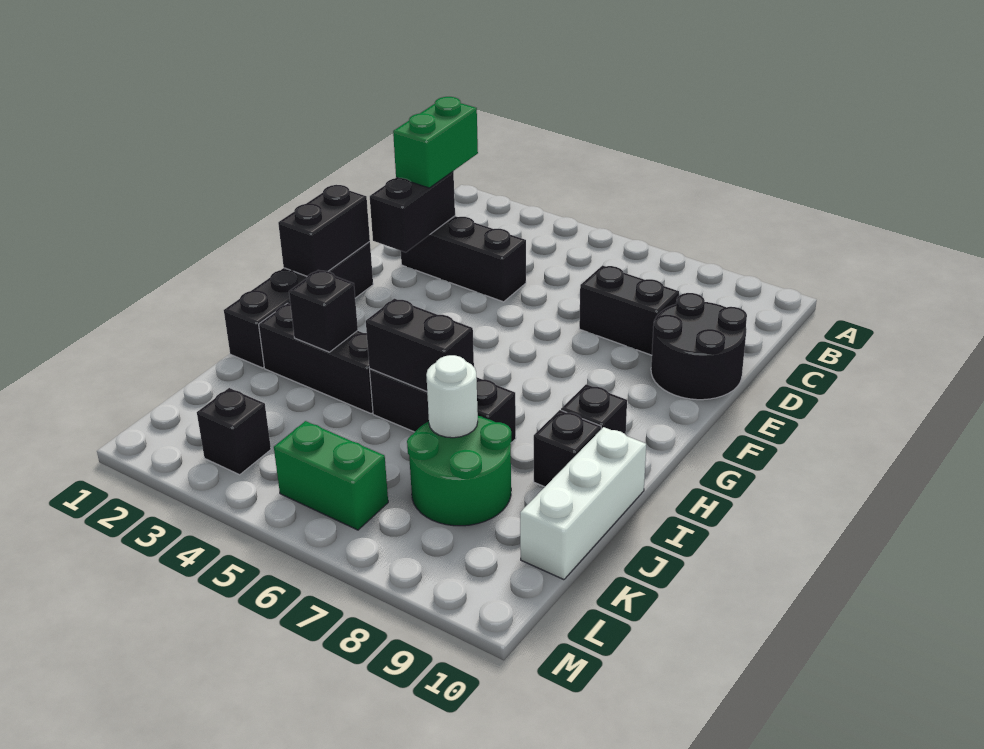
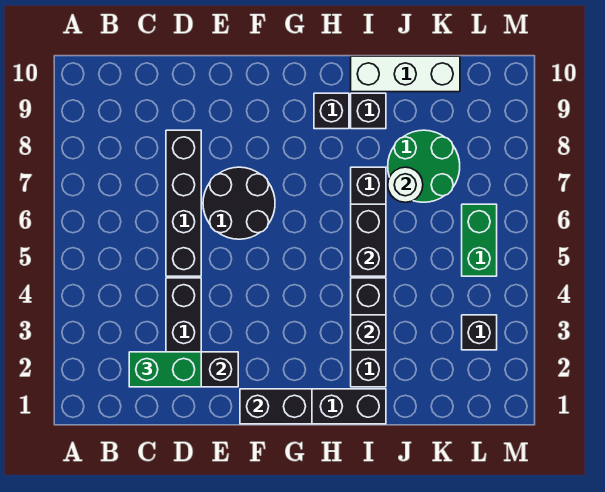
black brick D7:D8 level 1 -> black brick D5:D8 level 1
black round brick D9:E10 level 1 -> black round brick E6:F7 level 1

